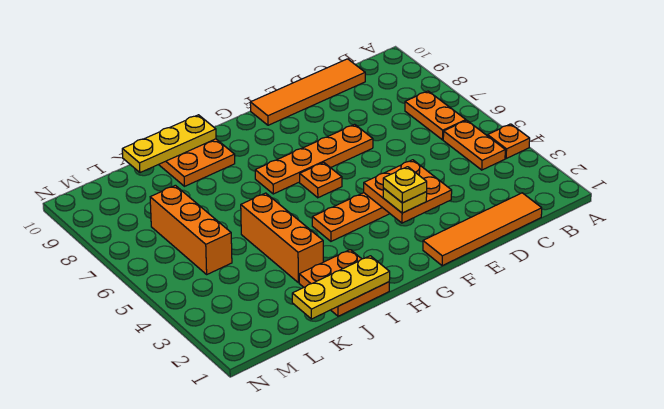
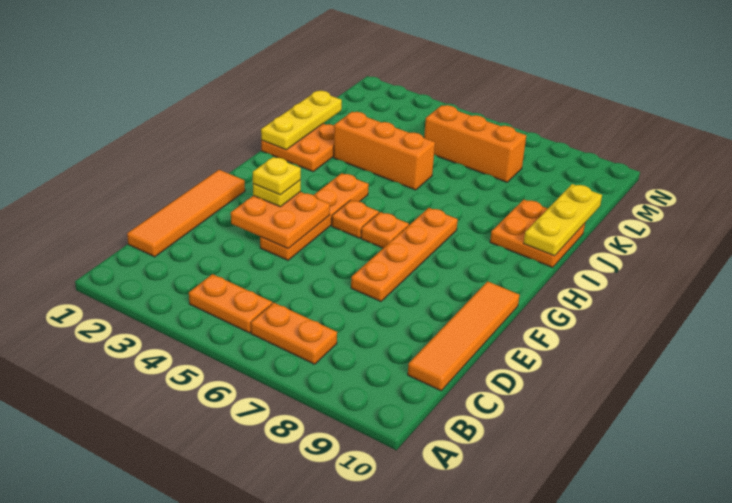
orange plate A4 level 1 -> orange plate G5 level 1

